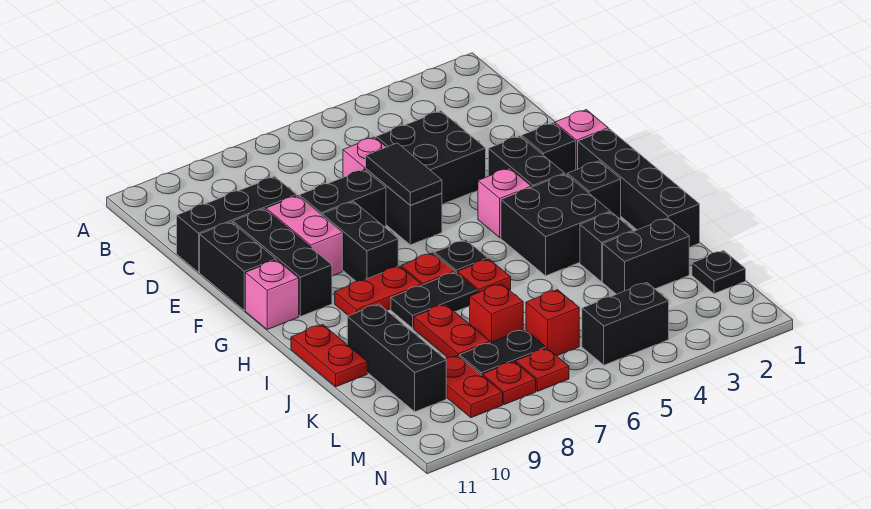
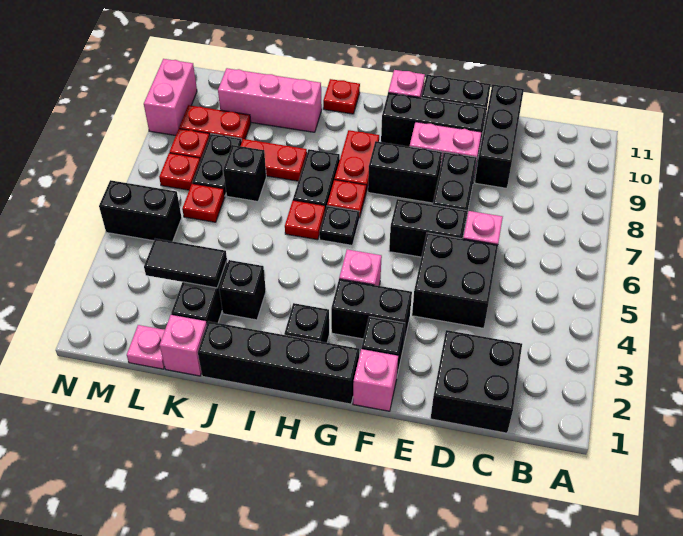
black tile E6:F6 level 2 -> black tile K3:L3 level 2
black brick H3:I4 level 1 -> black brick C1:D2 level 1
red plate I11:J11 level 1 -> red plate I11 level 1
black brick J10:L10 level 1 -> pink brick J10:L10 level 1
none -> pink brick K1 level 1
red brick K7 level 1 -> black brick K7 level 1
black plate L1 level 1 -> pink plate L1 level 1
red brick L6 level 1 -> red plate L6 level 1
black brick M4:M5 level 1 -> black brick M5:N5 level 1
none -> pink brick N9:N10 level 1

